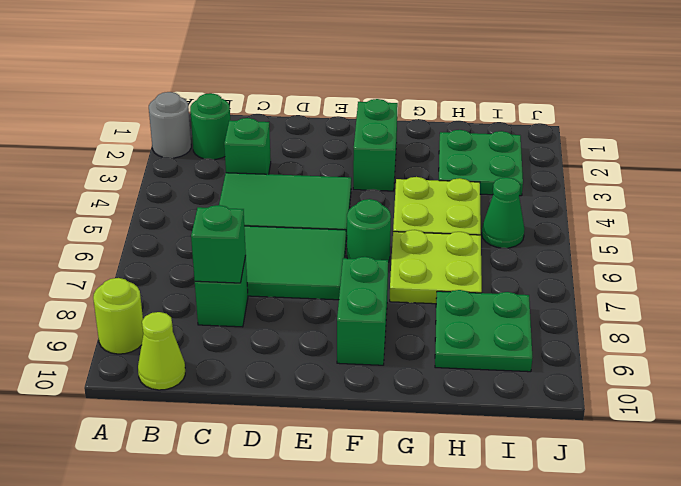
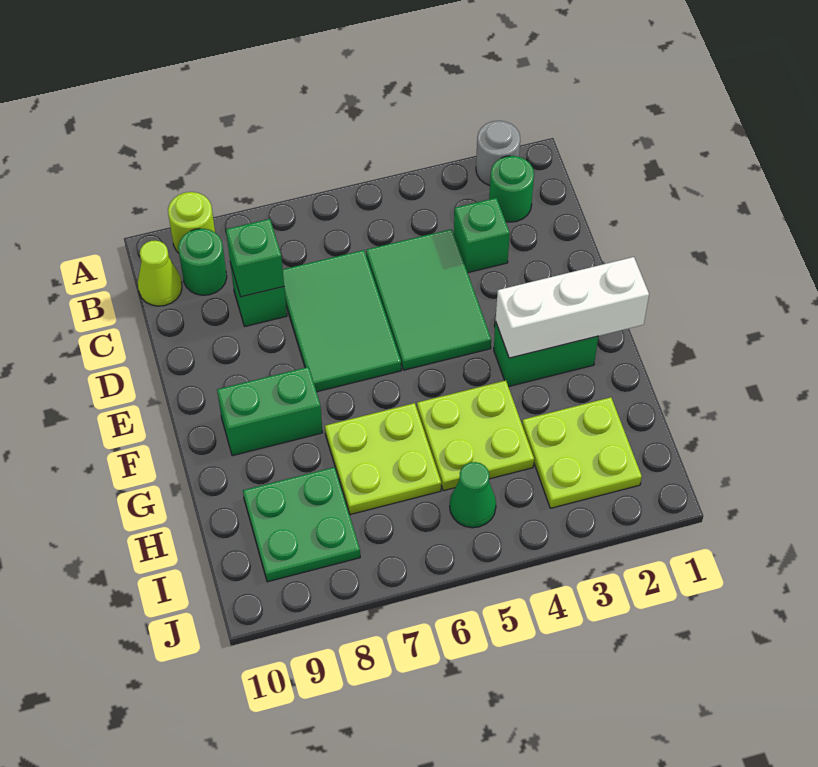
none -> white brick F1:F3 level 2
green round brick F6 level 1 -> green round brick B9 level 1
green plate H2:I3 level 1 -> lime plate H2:I3 level 1

